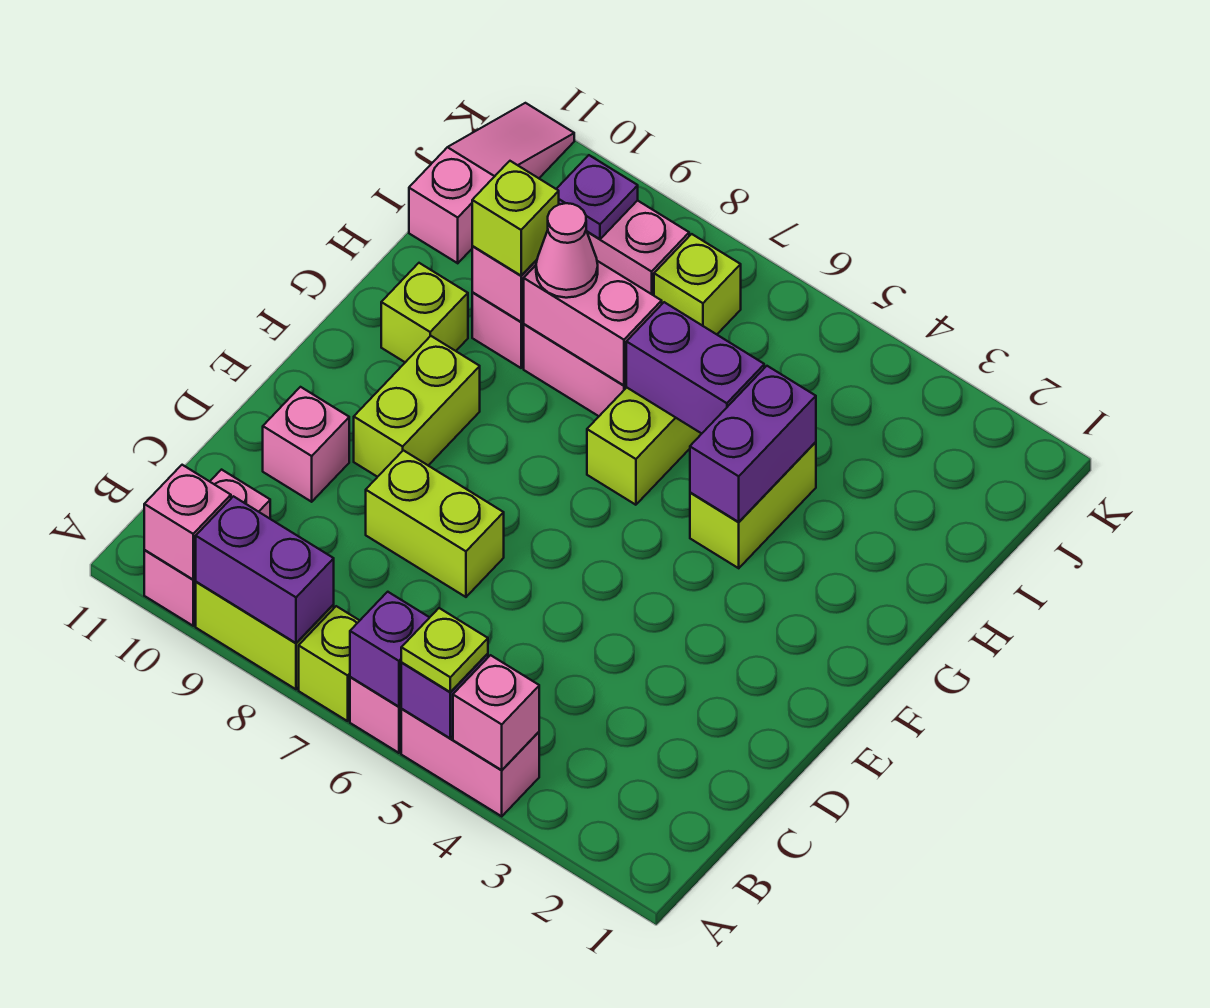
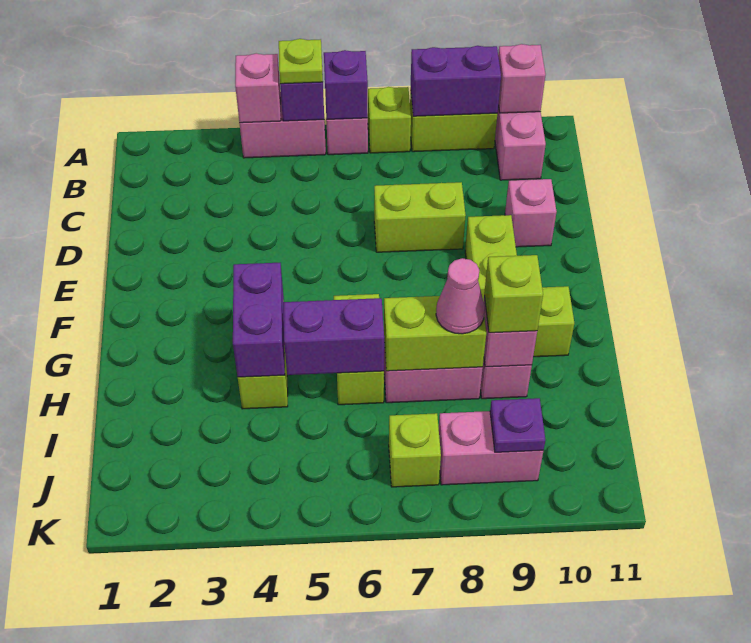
pink brick H7:H8 level 2 -> lime brick H7:H8 level 2
pink slope I11:K11 level 1 top I -> none

